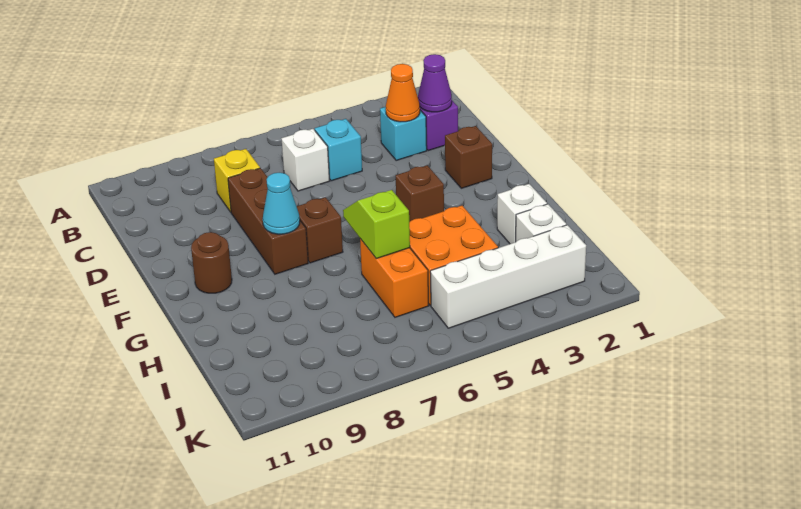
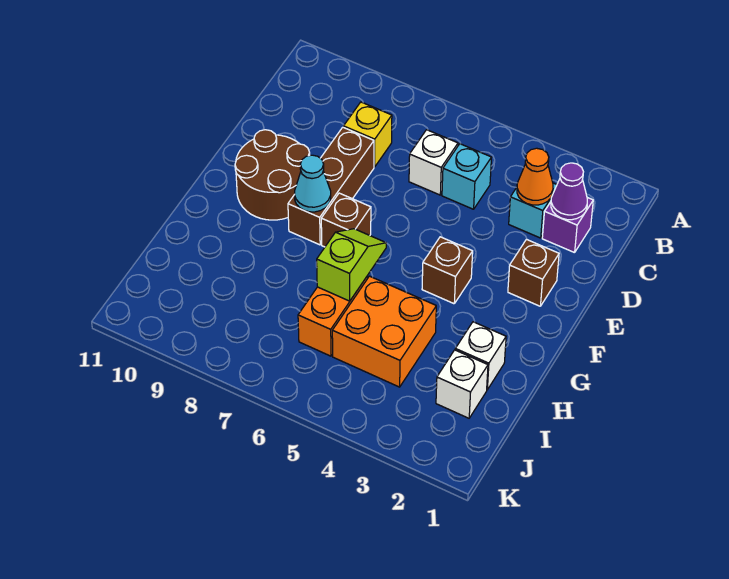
brown round brick F10 level 1 -> brown round brick E9:F10 level 1
white brick J2:J5 level 1 -> none

